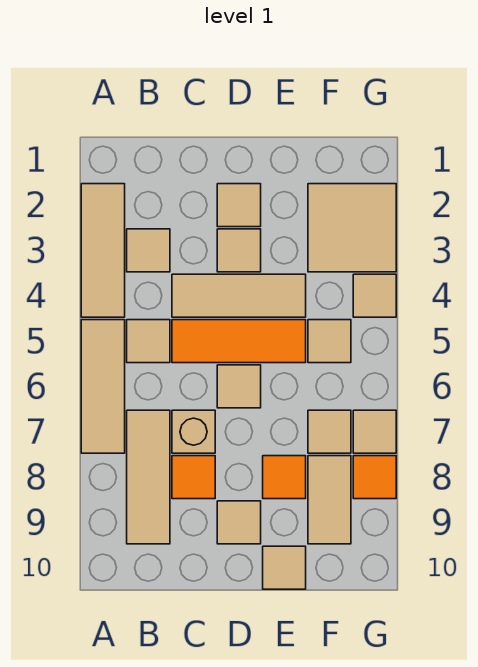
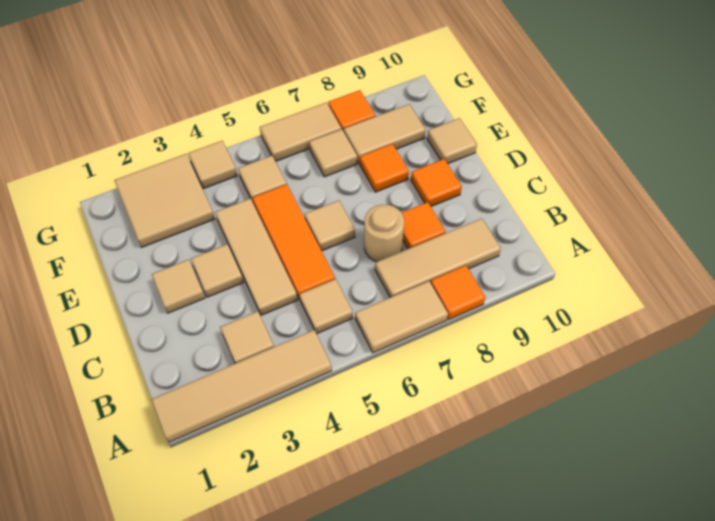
tan tile A2:A4 level 1 -> tan tile A1:A4 level 1
tan tile A5:A7 level 1 -> tan tile A6:A7 level 1
none -> orange tile A8 level 1
tan brick C7 level 1 -> tan round brick C7 level 1
tan tile D9 level 1 -> orange tile D9 level 1
tan tile G7 level 1 -> tan tile G6:G7 level 1

